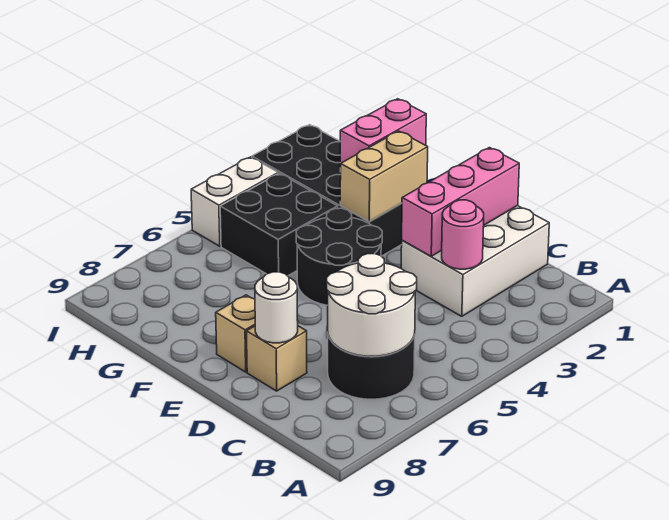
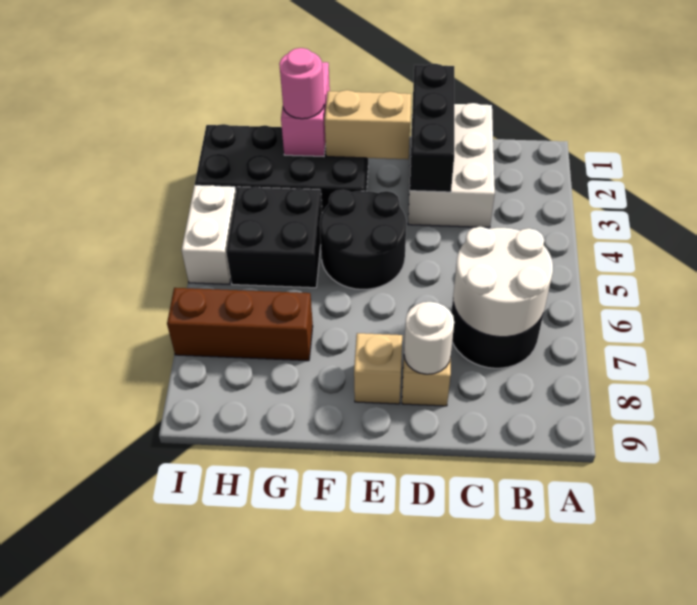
pink round brick C3 level 2 -> pink round brick G2 level 3
pink brick D1:D3 level 2 -> black brick D1:D3 level 2
tan brick F2:F3 level 2 -> tan brick E2:F2 level 2
none -> brown brick G7:I7 level 1

